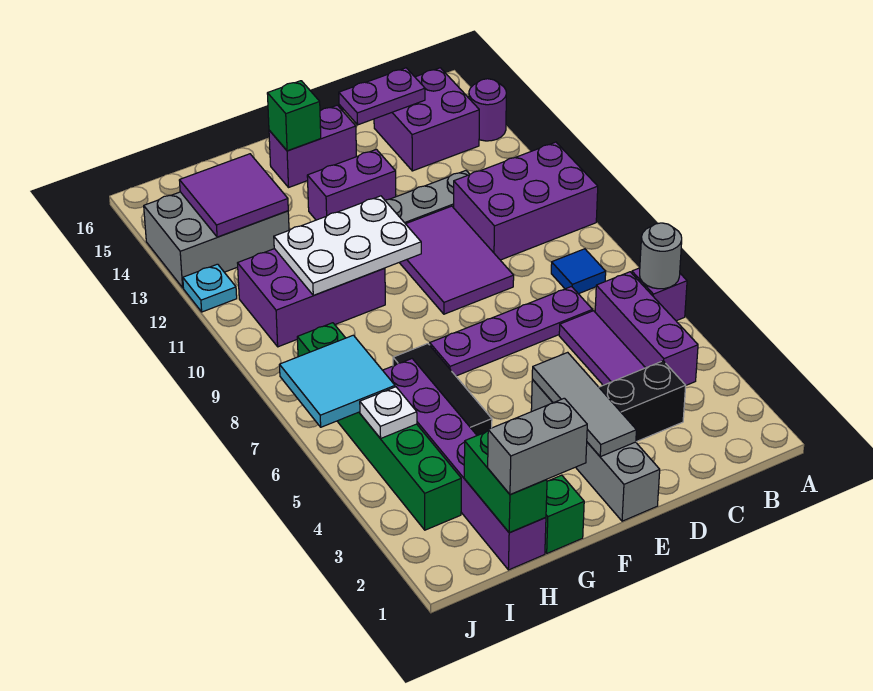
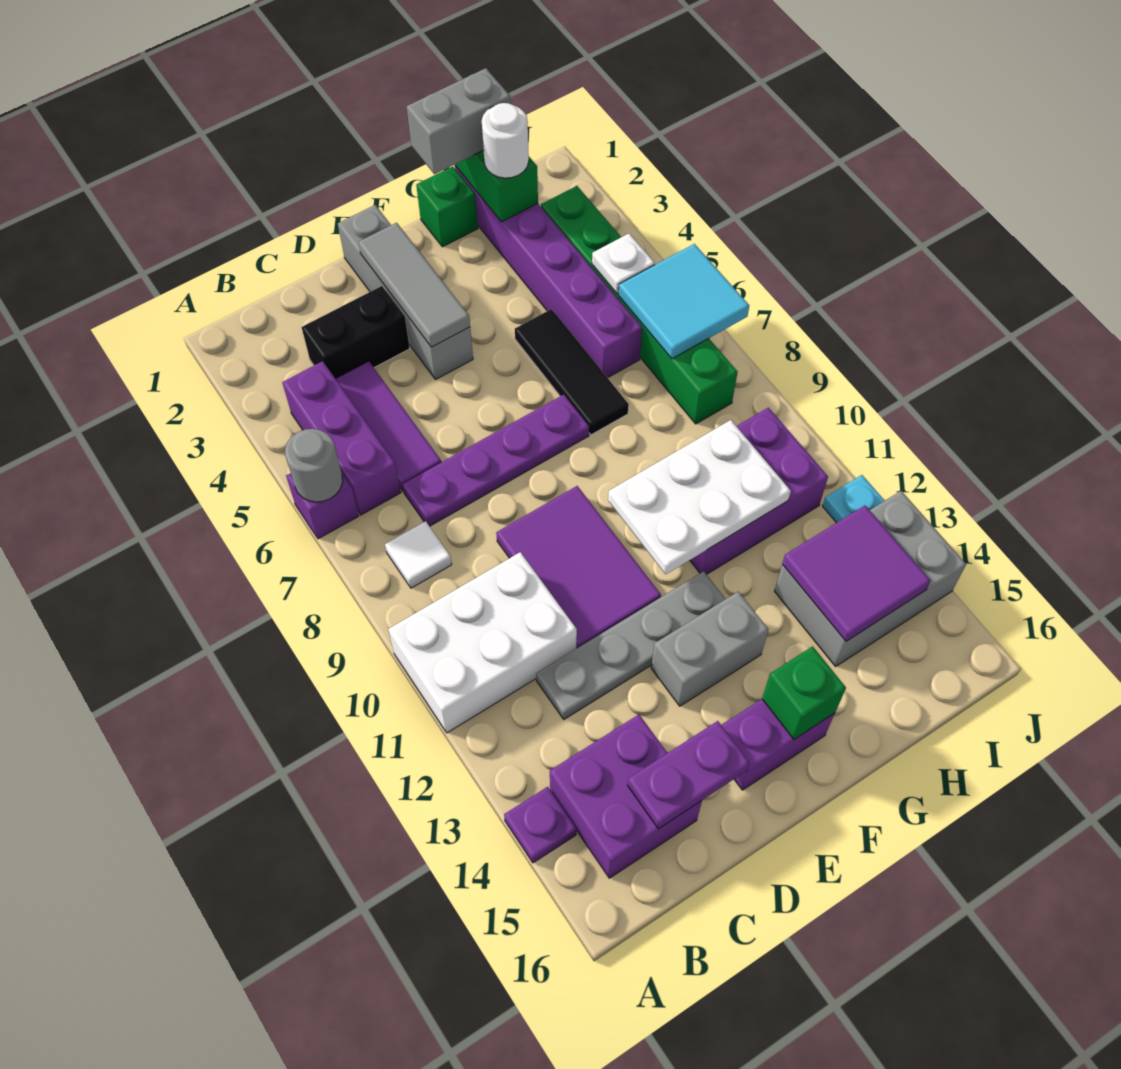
purple brick A10:C11 level 1 -> white brick A10:C11 level 1
purple round brick A14 level 1 -> purple plate A14 level 1
blue tile B8 level 1 -> white tile B8 level 1
purple brick E13:F13 level 1 -> grey brick E13:F13 level 1
none -> white round brick H2 level 3

